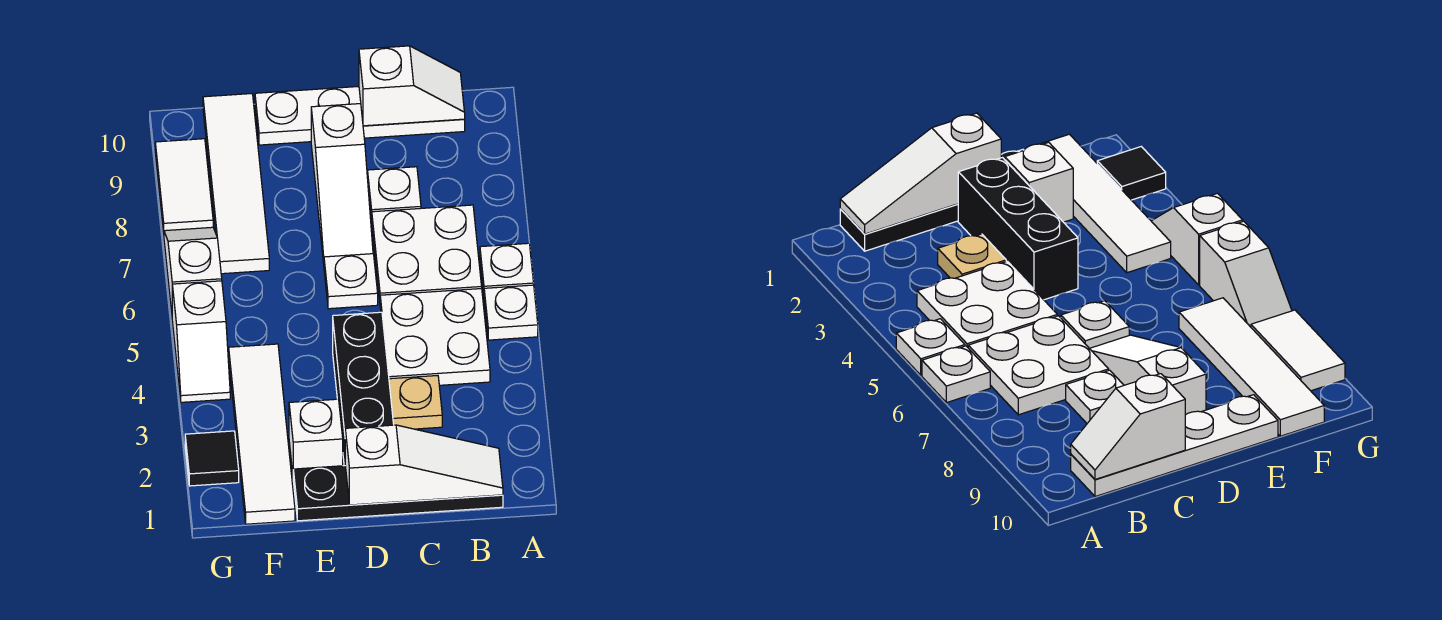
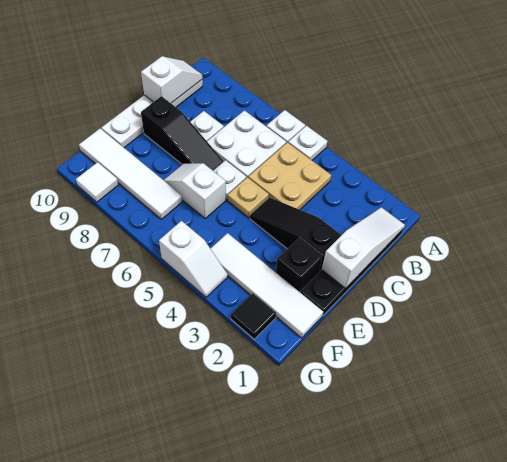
white plate B4:C5 level 1 -> tan plate B4:C5 level 1
tan plate C3 level 1 -> tan plate D5 level 1
black brick D2:D4 level 1 -> black slope D2:D4 level 1 top 2
white slope D7:D9 level 1 top 9 -> black slope D7:D9 level 1 top 9
white brick E2 level 1 -> black brick E2 level 1
white slope G6:G7 level 1 top 6 -> white slope E6:E7 level 1 top 6
white tile G8:G9 level 1 -> white tile G9 level 1

